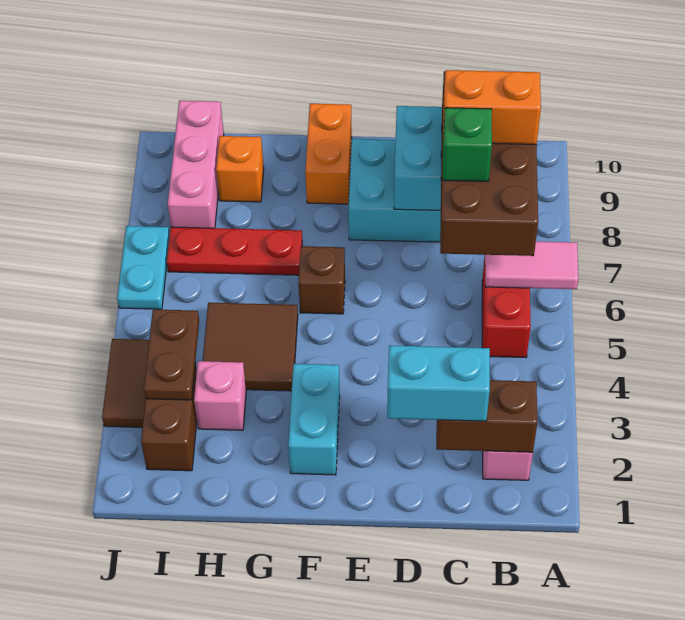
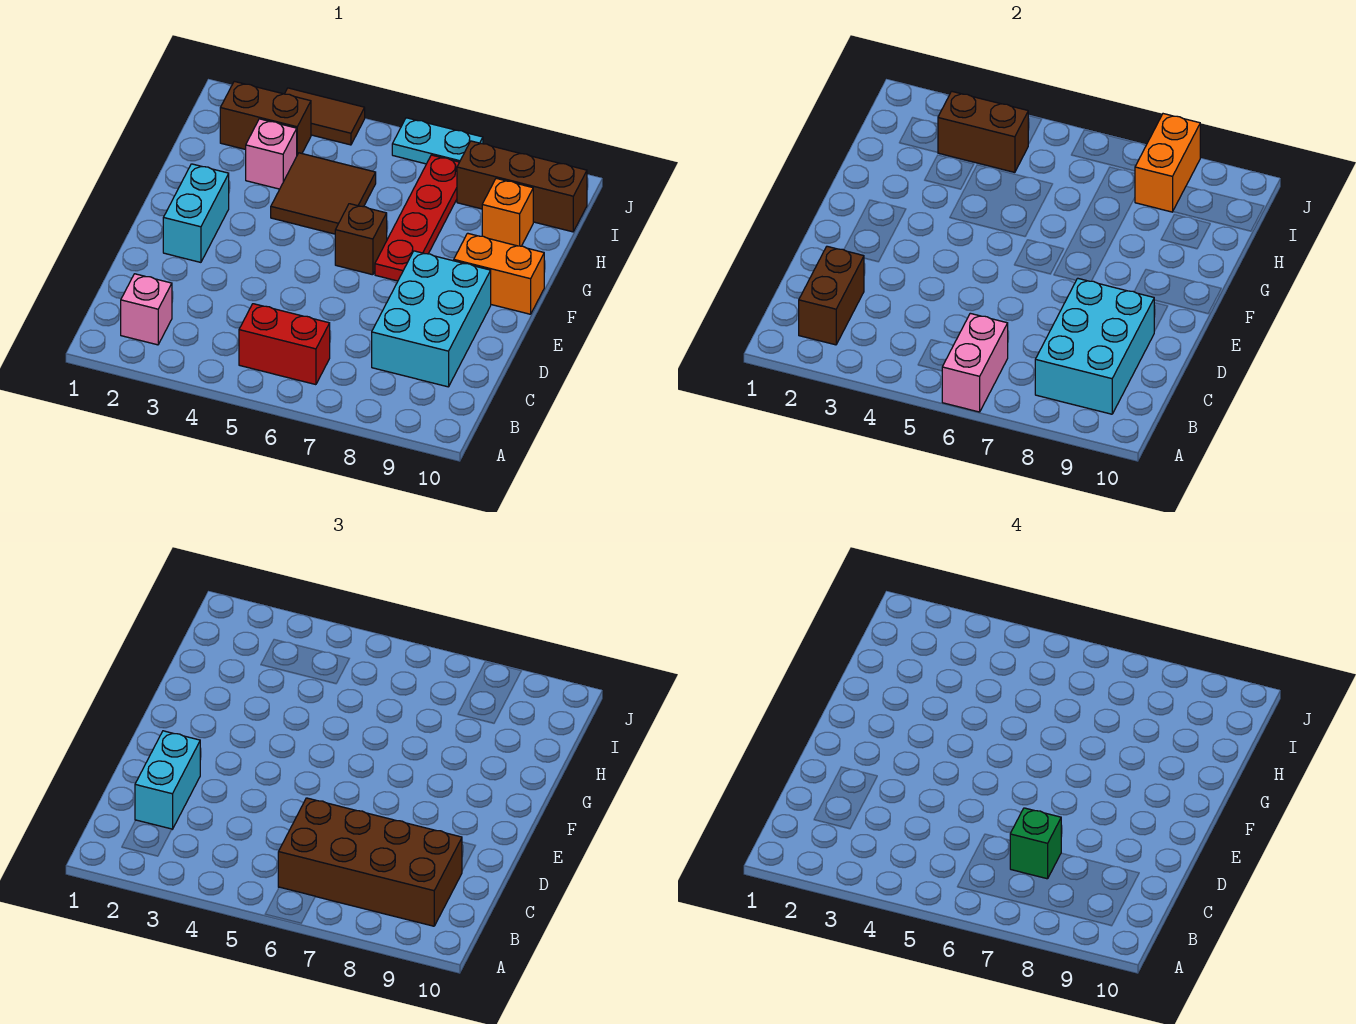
pink tile A6:B6 level 2 -> pink brick A6:B6 level 2
orange brick B8:C8 level 4 -> orange brick I8:J8 level 2
cyan brick F2:F3 level 1 -> cyan brick E2:F2 level 1
red plate G7:I7 level 1 -> red plate F7:I7 level 1
brown plate I3:I4 level 2 -> brown brick I3:I4 level 2
pink brick I8:I10 level 1 -> brown brick I8:I10 level 1

